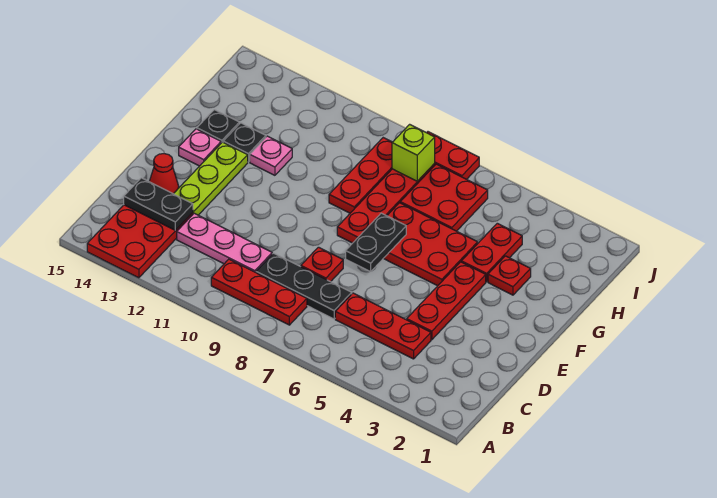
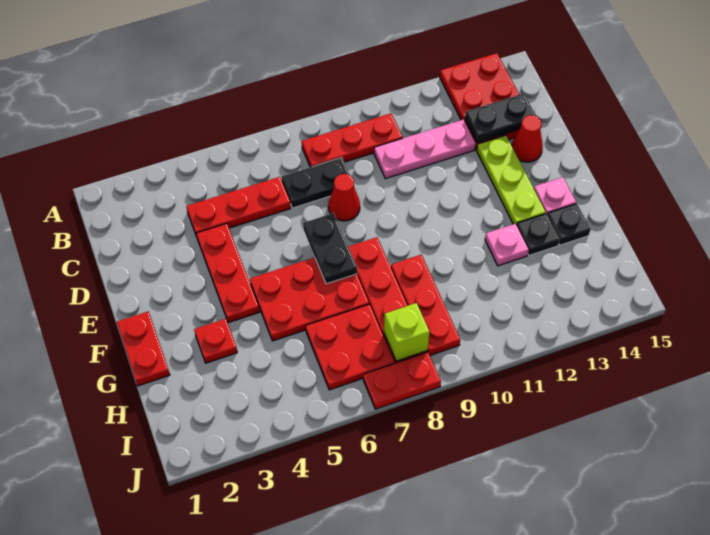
black plate C7:C9 level 1 -> black plate C7:C8 level 1
red plate D8 level 1 -> red cone D8 level 1
red plate G4:H4 level 1 -> red plate F1:G1 level 1

